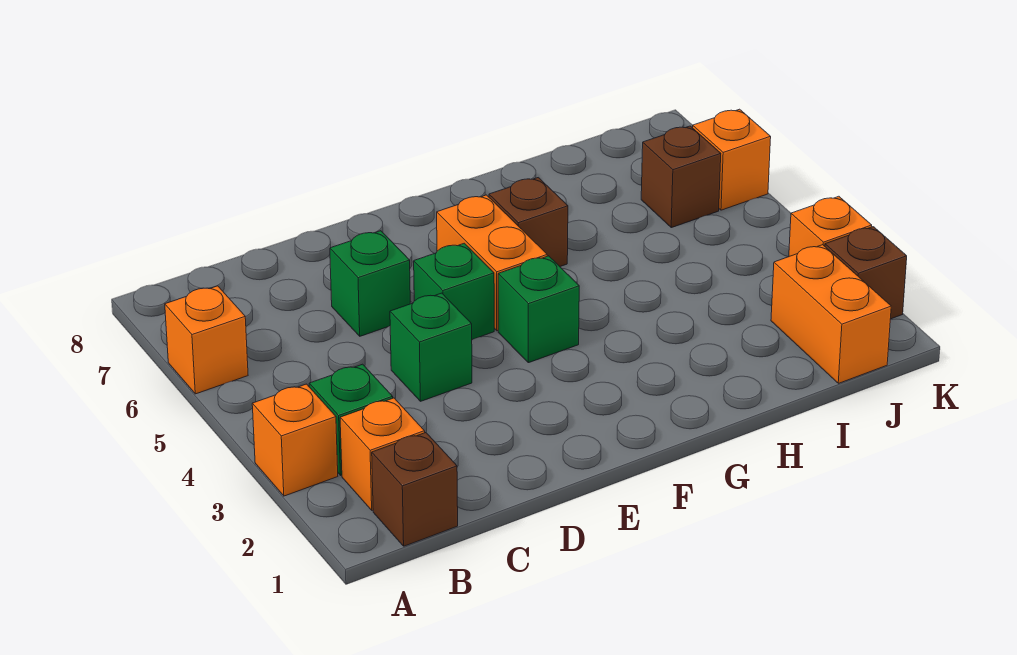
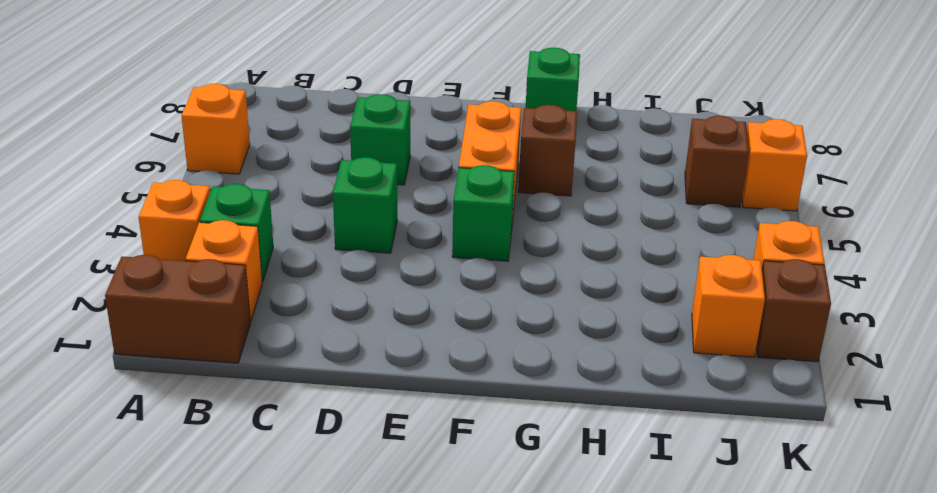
brown brick B1 level 1 -> brown brick A1:B1 level 1
green brick E5 level 1 -> green brick G8 level 1
orange brick J1:J2 level 1 -> orange brick J2 level 1

